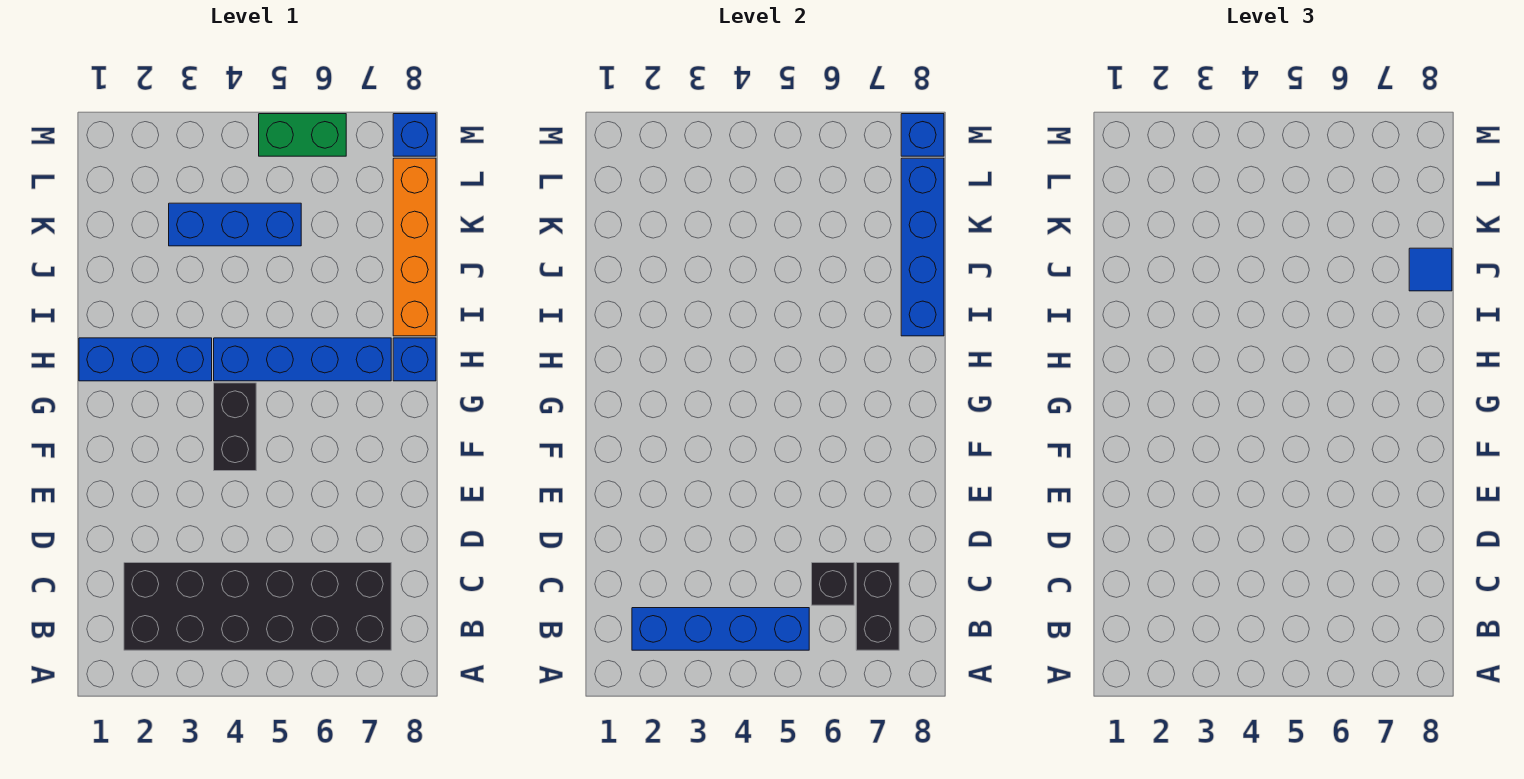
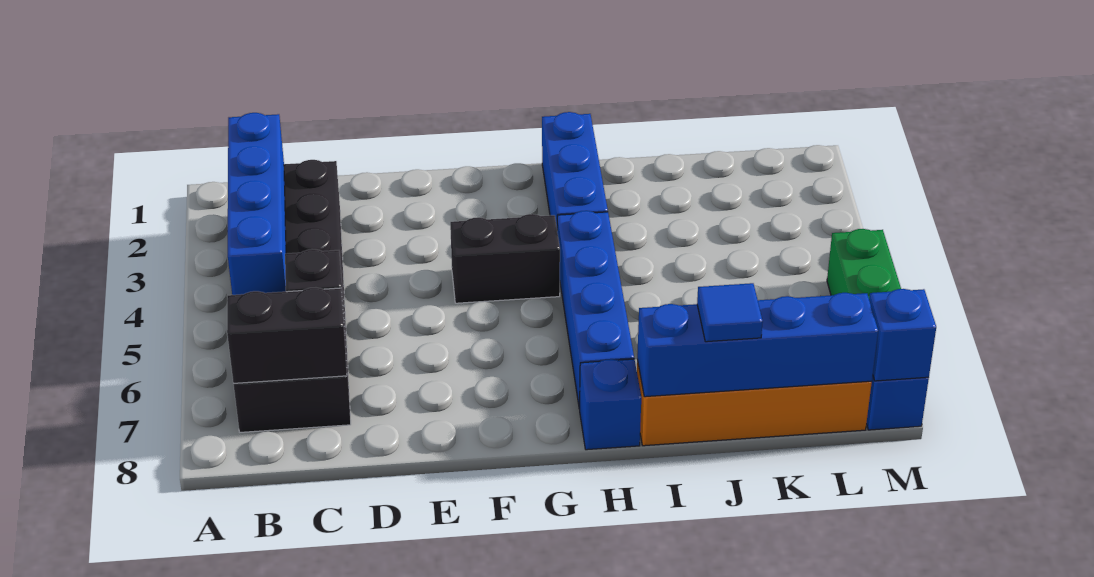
blue brick K3:K5 level 1 -> none

